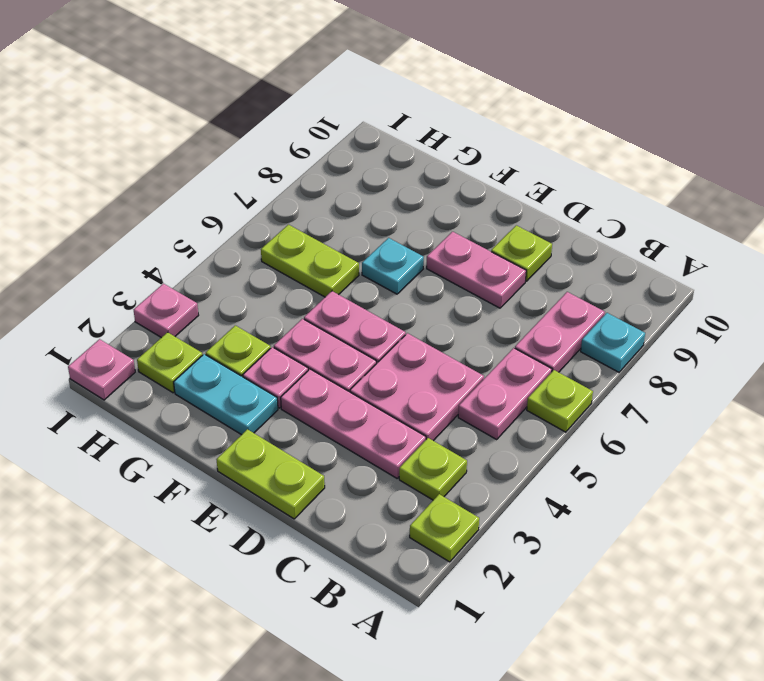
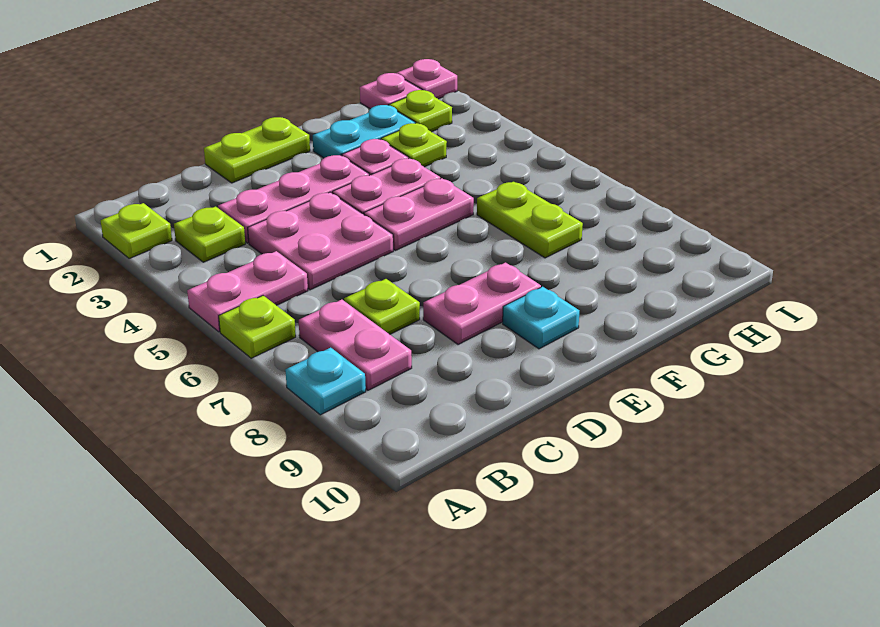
pink plate B5:B6 level 1 -> pink plate A5:B5 level 1
lime plate D9 level 1 -> lime plate C7 level 1
cyan plate F7 level 1 -> cyan plate E9 level 1
lime plate G6:H6 level 1 -> lime plate G6:G7 level 1
pink plate I3 level 1 -> pink plate H1 level 1

